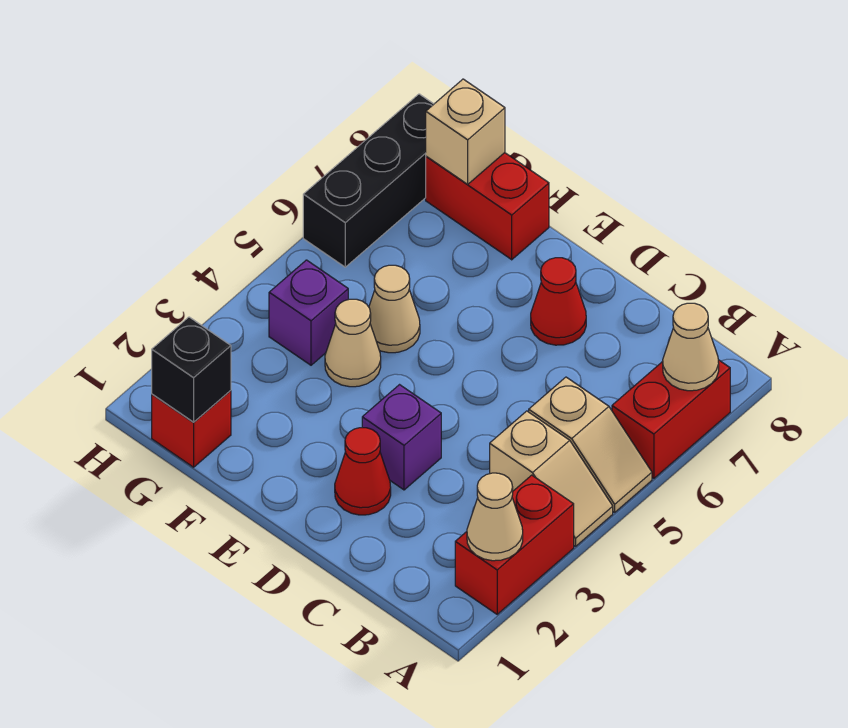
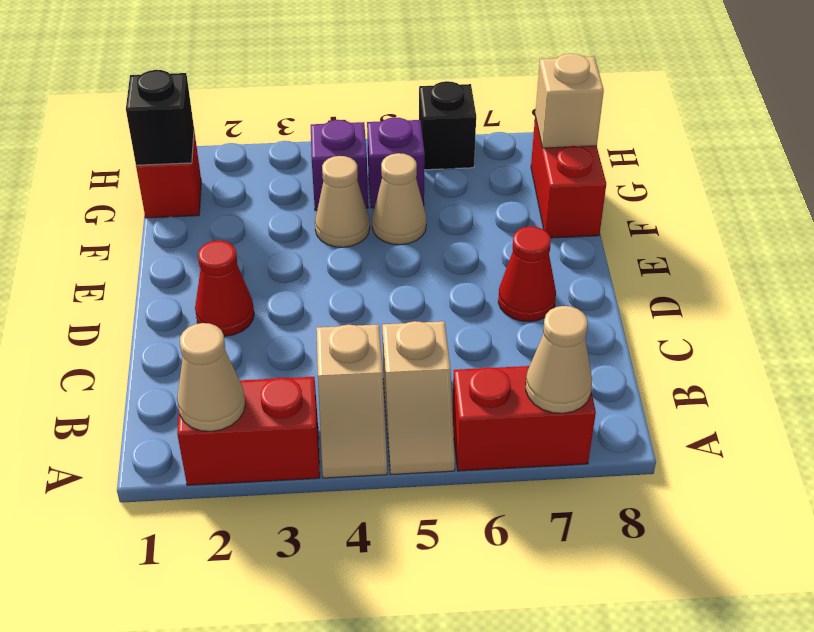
purple brick D3 level 1 -> purple brick G5 level 1
black brick H6:H8 level 1 -> black brick H6 level 1

